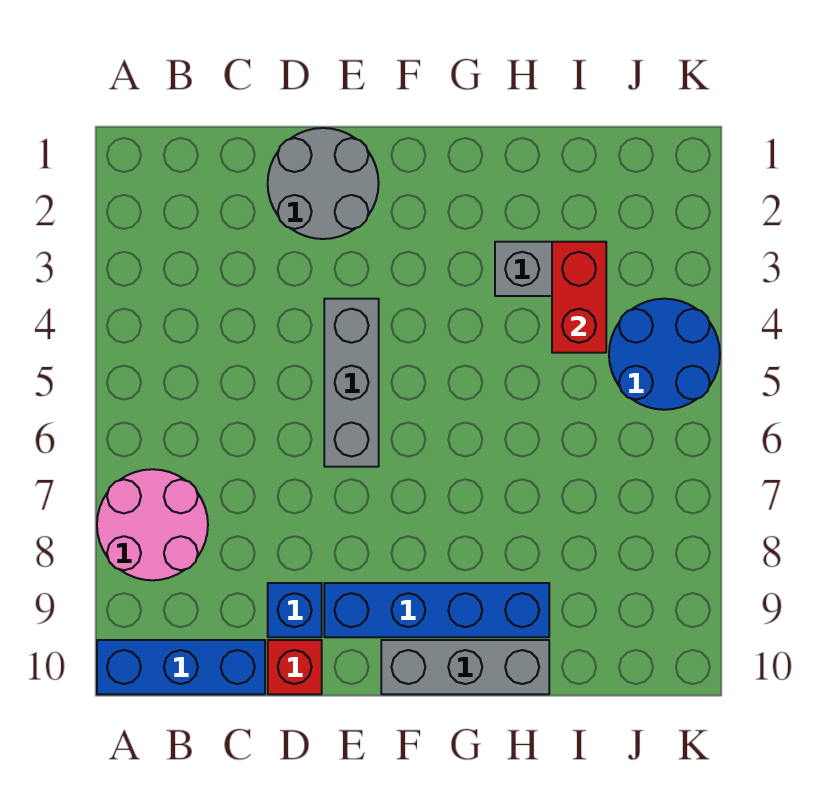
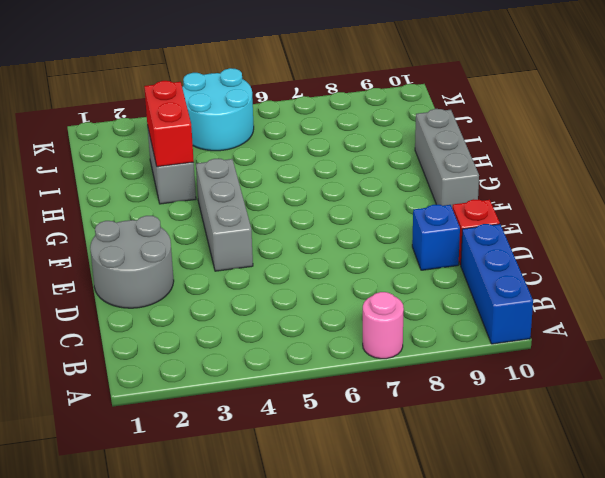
pink round brick A7:B8 level 1 -> pink round brick A7 level 1
grey brick E4:E6 level 1 -> grey brick E4:G4 level 1
blue brick E9:H9 level 1 -> none
red brick I3:I4 level 2 -> red brick H3:I3 level 2
blue round brick J4:K5 level 1 -> cyan round brick J4:K5 level 1

